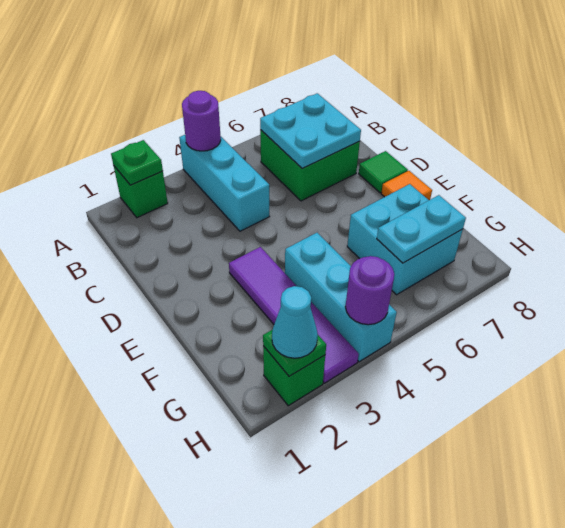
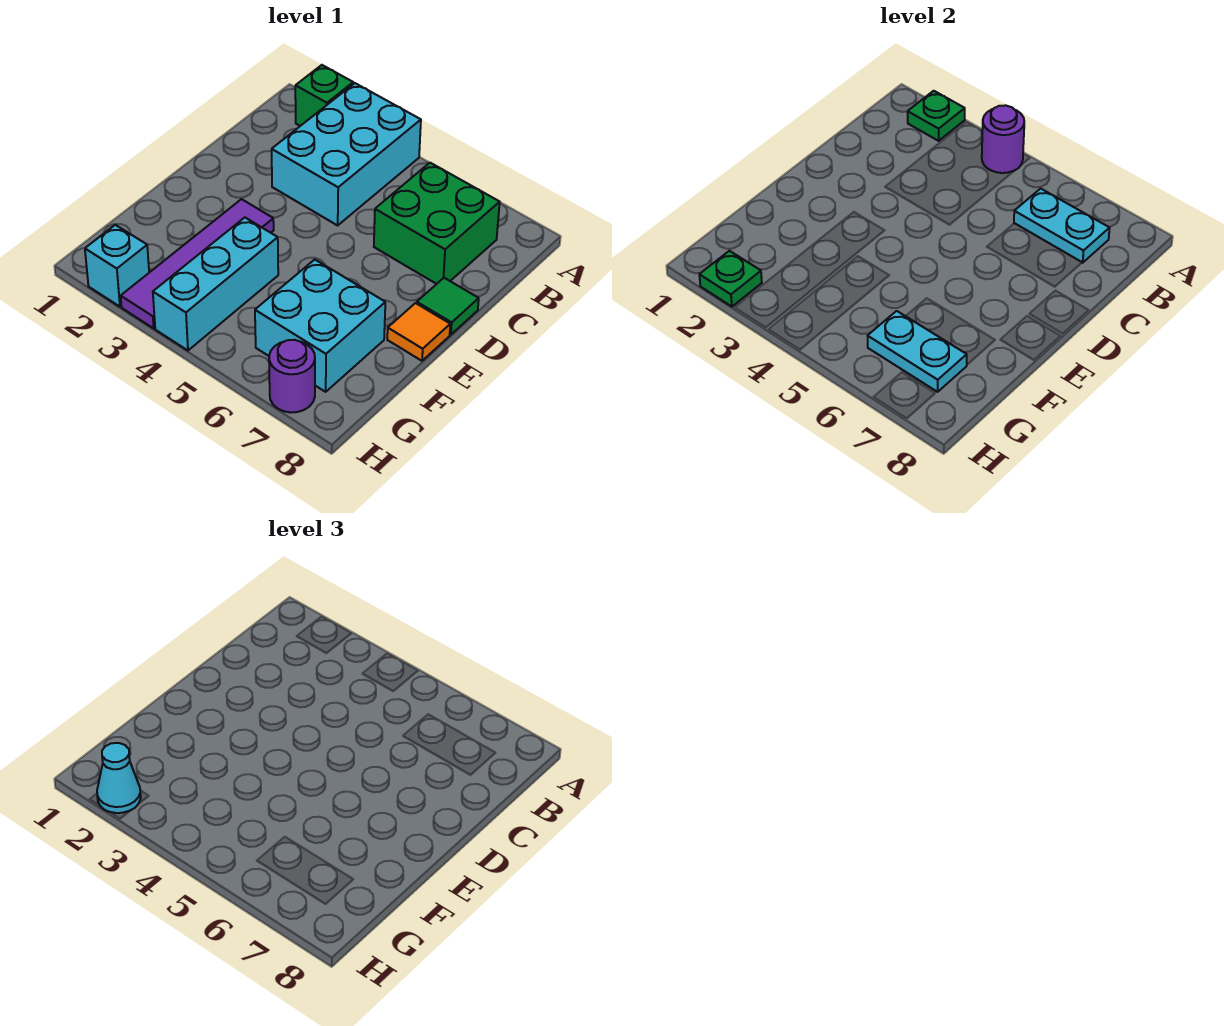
cyan brick A4:C4 level 1 -> cyan brick A3:C4 level 1
cyan plate B6:C7 level 2 -> cyan plate B6:B7 level 2
green brick H2 level 1 -> cyan brick H2 level 1
purple round brick H4 level 2 -> purple round brick H7 level 1

